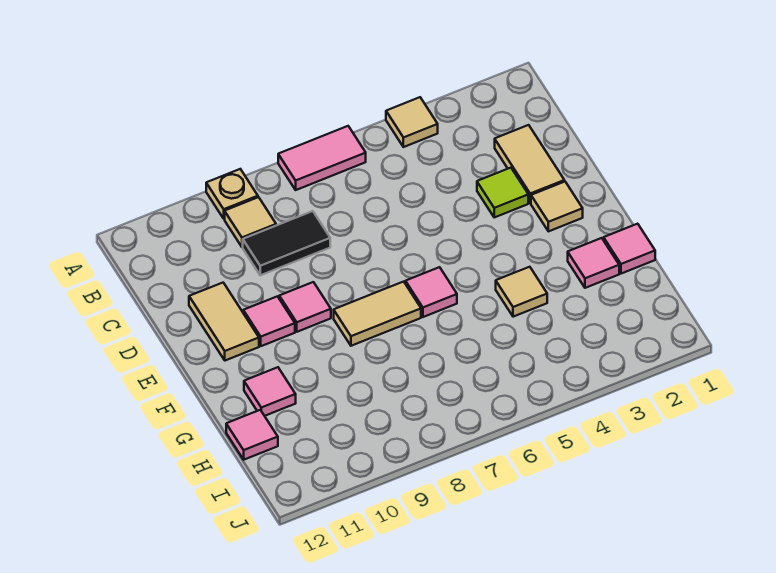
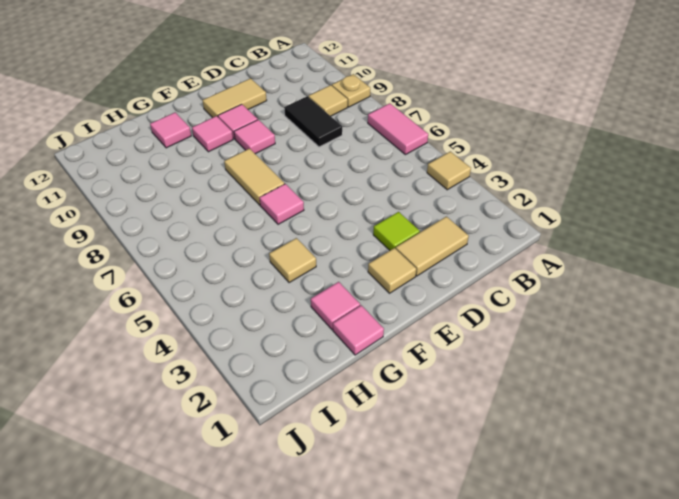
pink tile H12 level 1 -> pink tile F10 level 1

